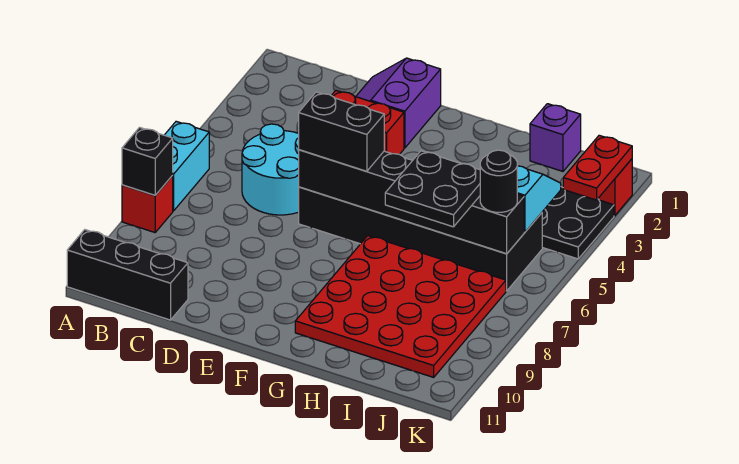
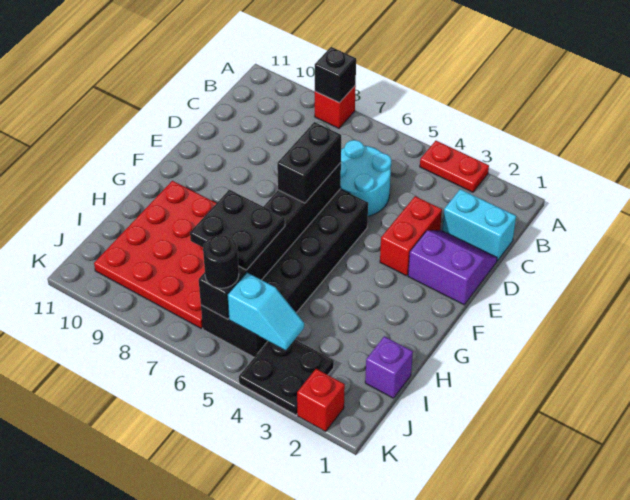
cyan brick A6:A7 level 1 -> cyan brick C1:C2 level 1
black brick A11:C11 level 1 -> none
red plate K2:K3 level 2 -> red plate A3:A4 level 1

